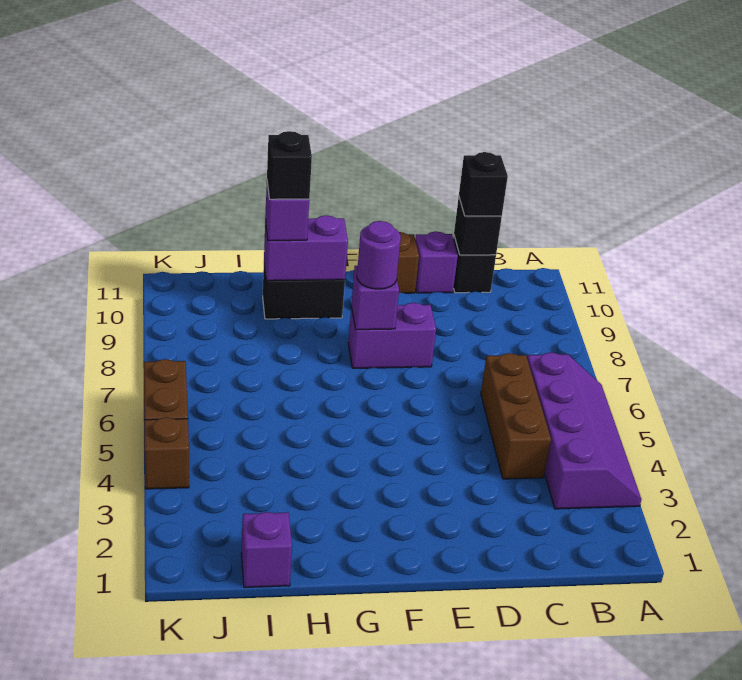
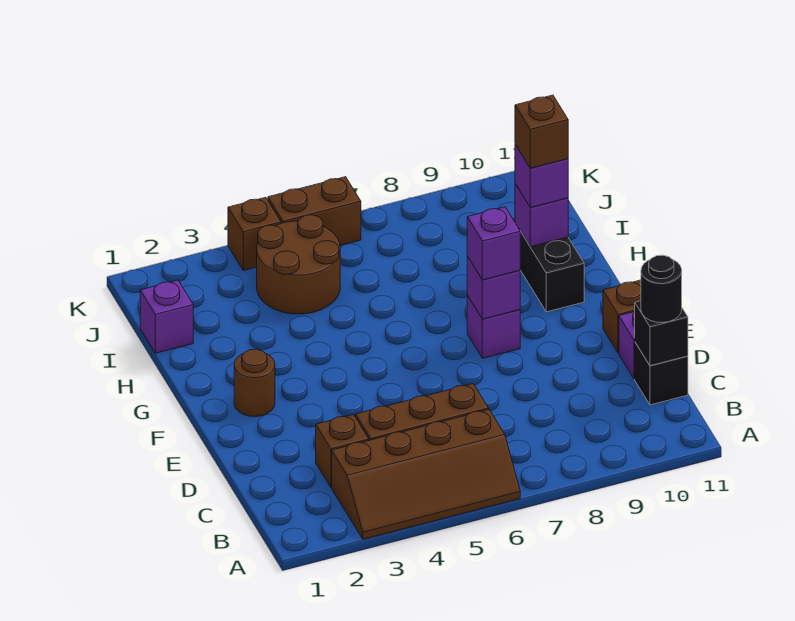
purple slope A3:B6 level 1 top B -> brown slope A3:B6 level 1 top B
none -> brown brick C3 level 1
black brick C11 level 3 -> black round brick C11 level 3
purple brick E8:F8 level 1 -> purple brick F8 level 1
none -> brown round brick F2 level 1
purple round brick F8 level 3 -> purple brick F8 level 3
purple brick G10:H10 level 2 -> purple brick H10 level 2
black brick H10 level 4 -> brown brick H10 level 4
none -> brown round brick I4:J5 level 1

